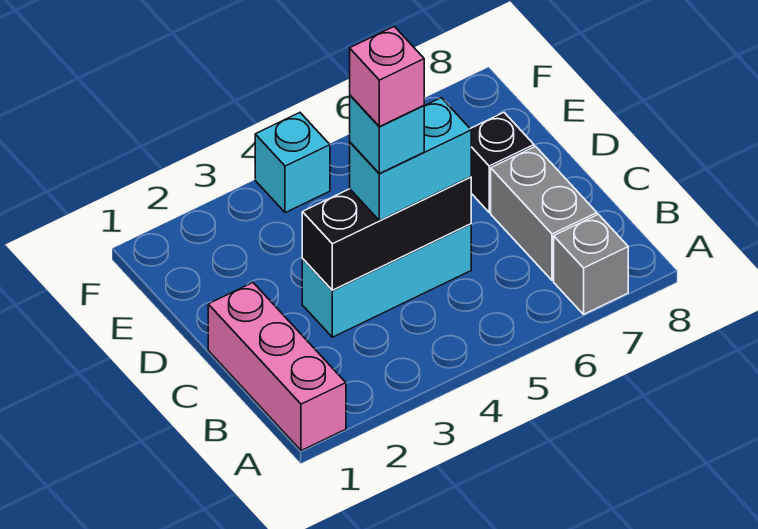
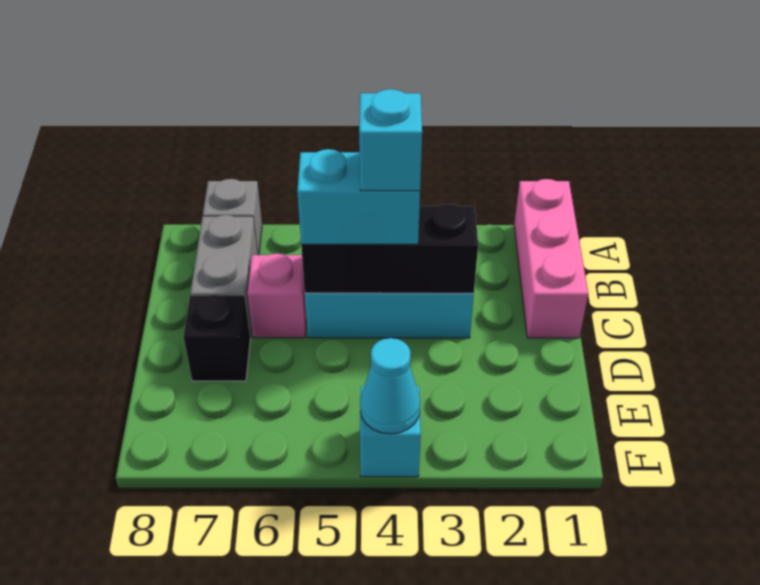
pink brick C4 level 5 -> pink brick C6 level 1
none -> cyan cone F4 level 2

